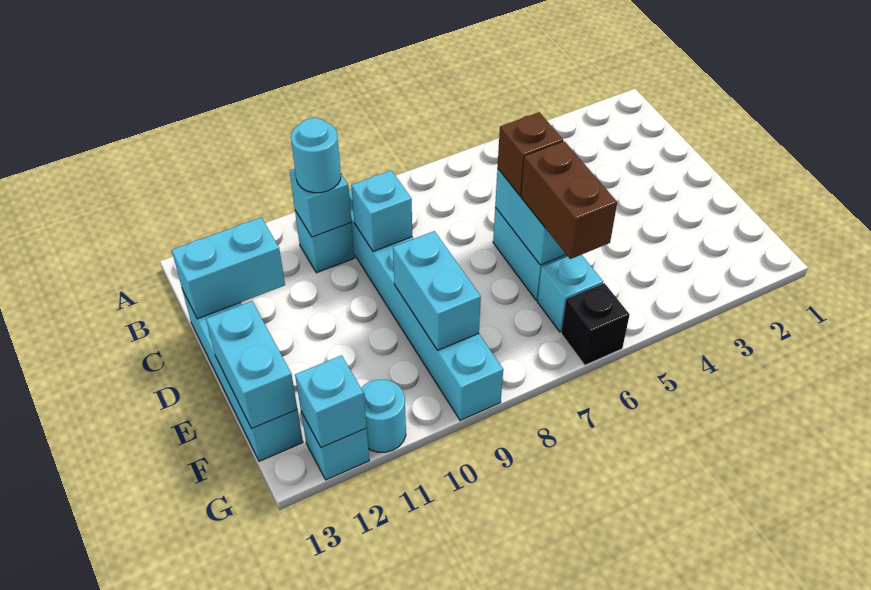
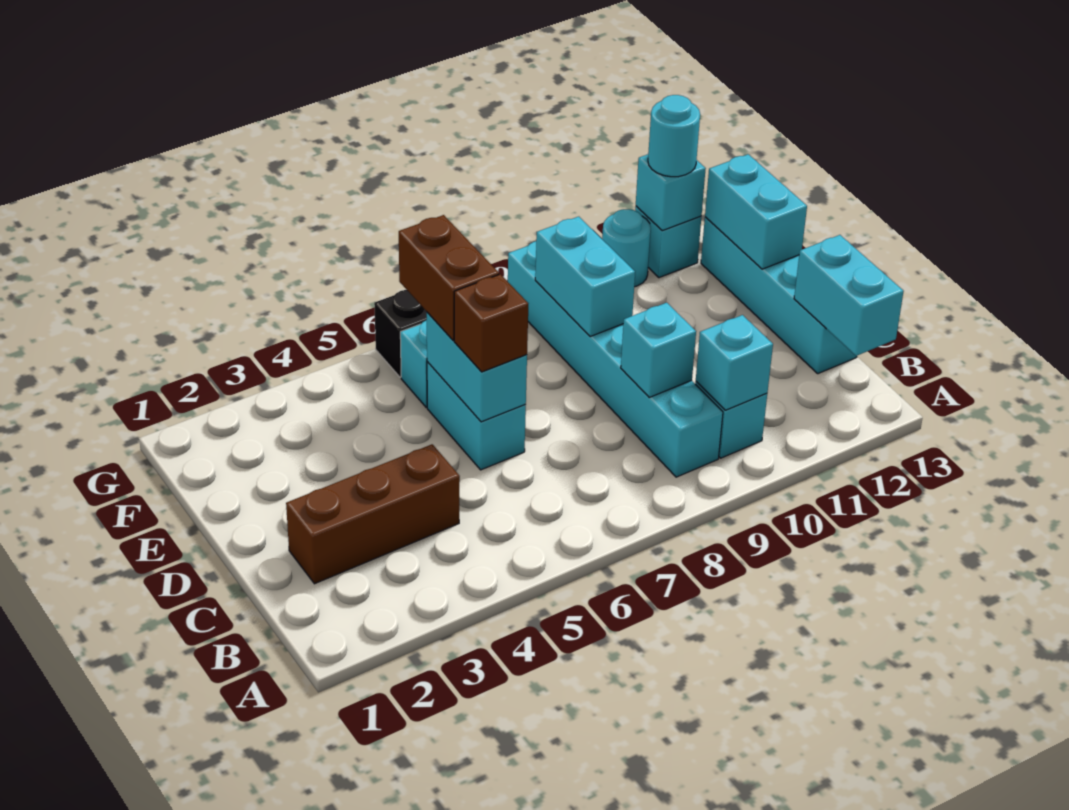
cyan round brick B10 level 3 -> cyan round brick G12 level 3
none -> brown brick C2:C4 level 1
cyan brick C12:C13 level 2 -> cyan brick B13:C13 level 2

